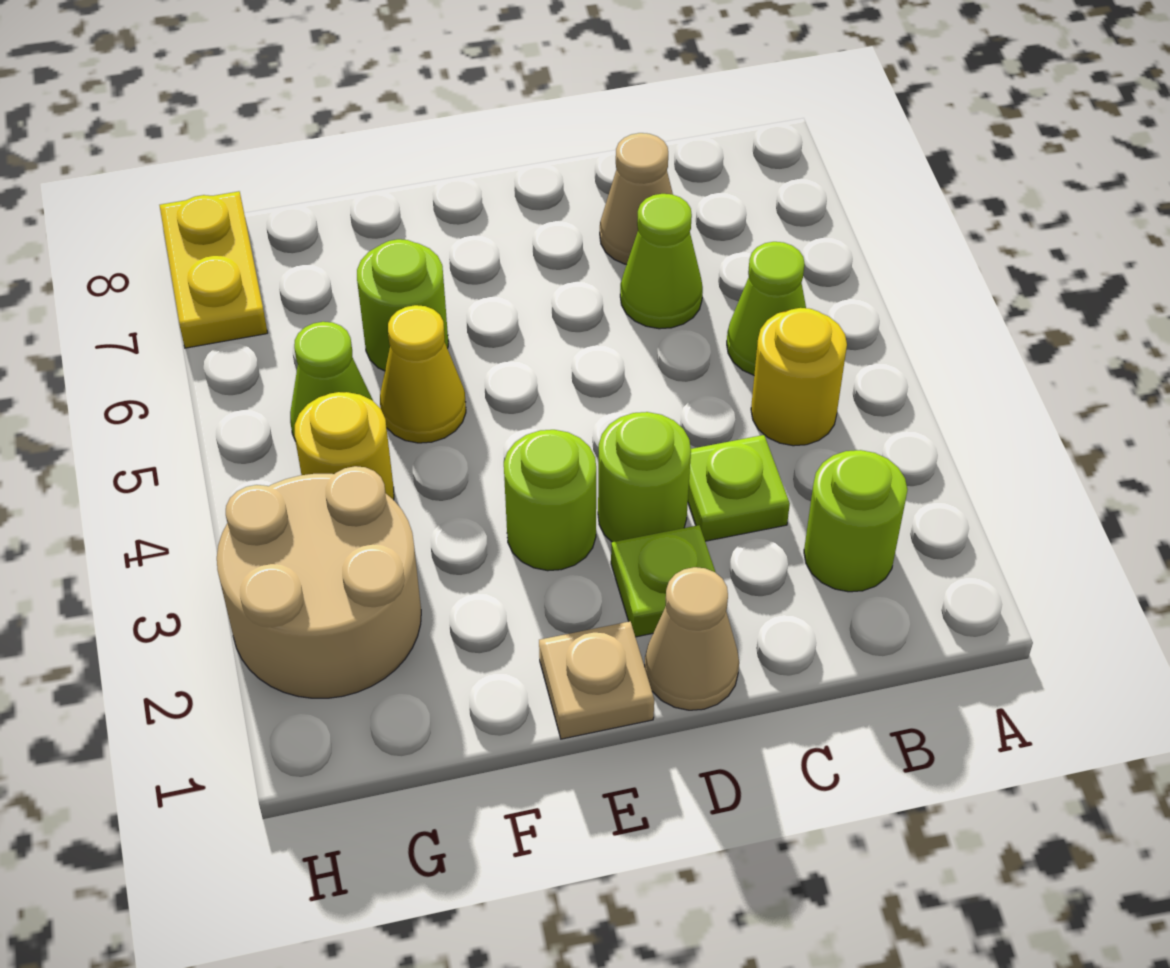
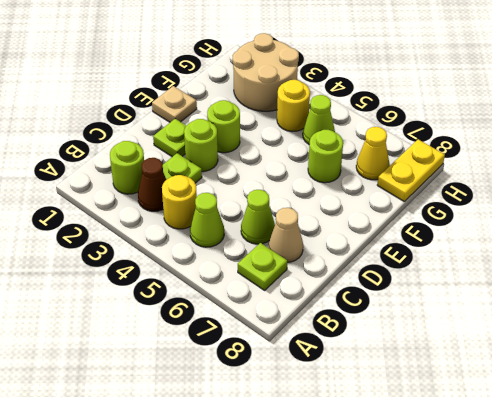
none -> brown cone B3 level 1
none -> lime plate B7 level 1
tan cone D1 level 1 -> none
yellow cone F5 level 1 -> yellow cone G7 level 1
yellow plate H7:H8 level 1 -> yellow plate G8:H8 level 1

